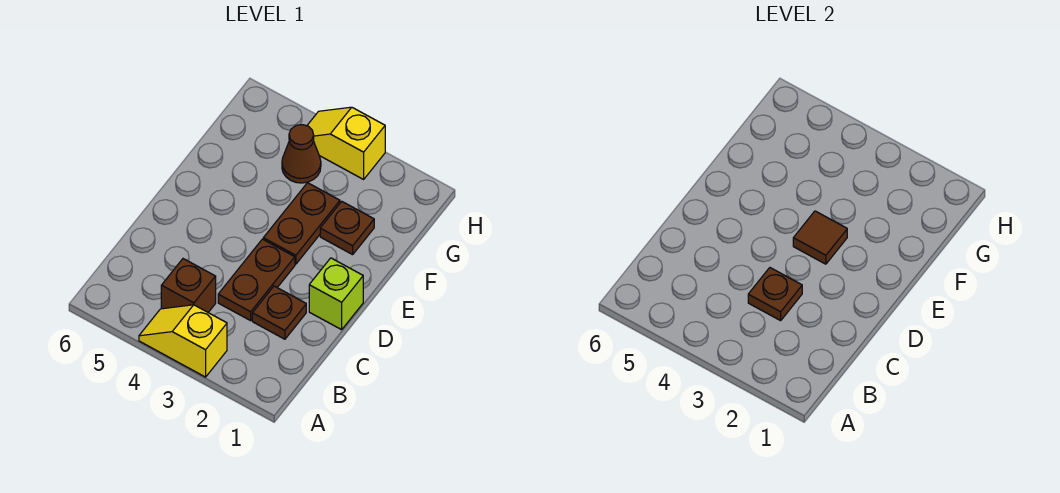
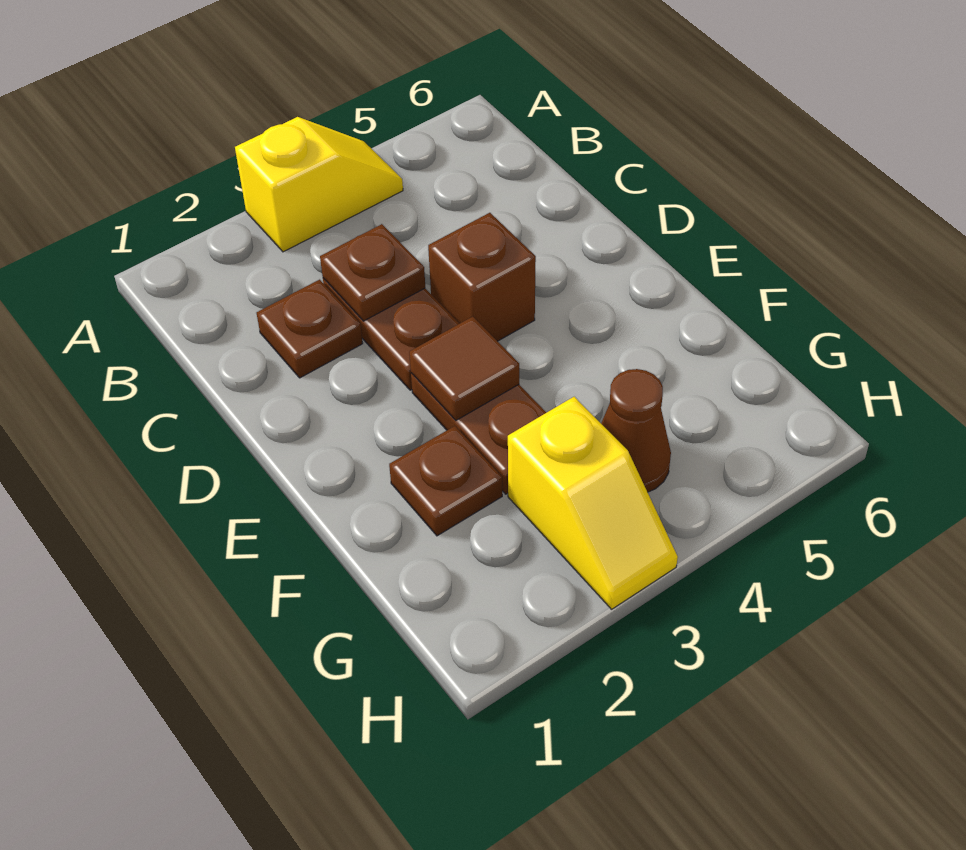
brown brick B4 level 1 -> brown brick D4 level 1
lime brick D1 level 1 -> none
yellow slope H3:H4 level 1 top 3 -> yellow slope G3:H3 level 1 top G

